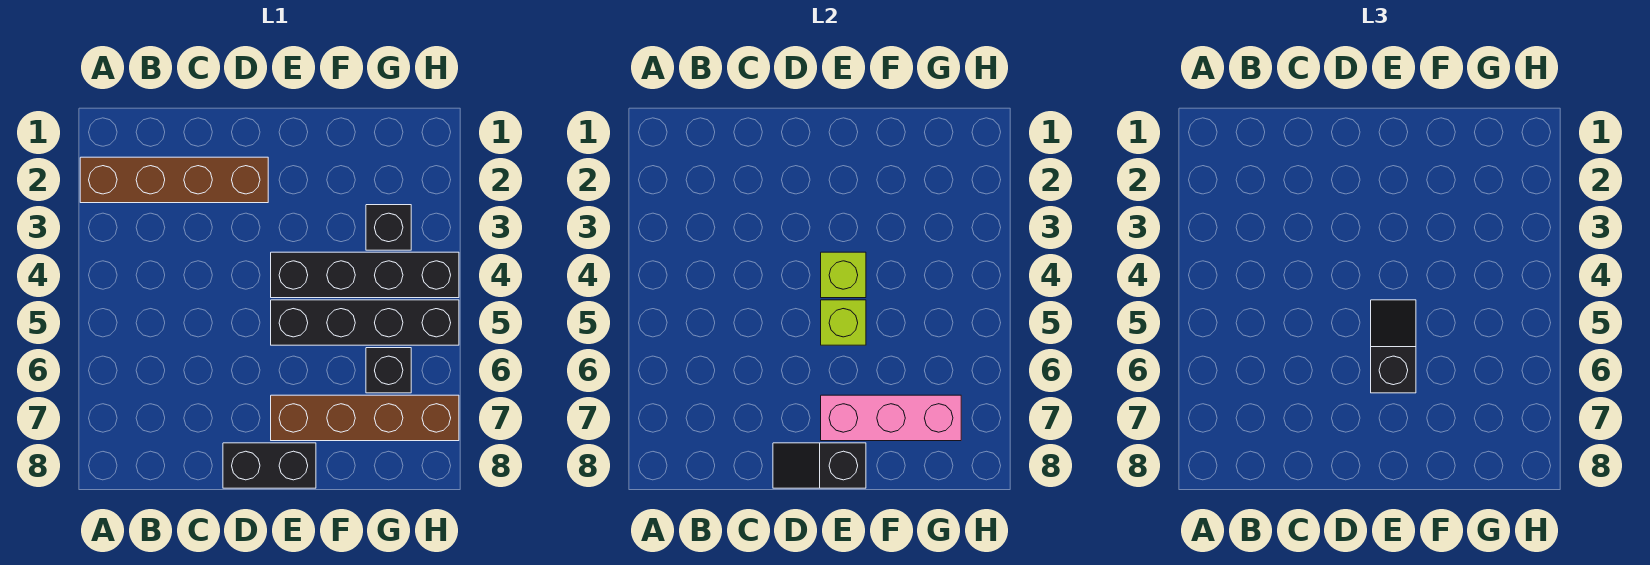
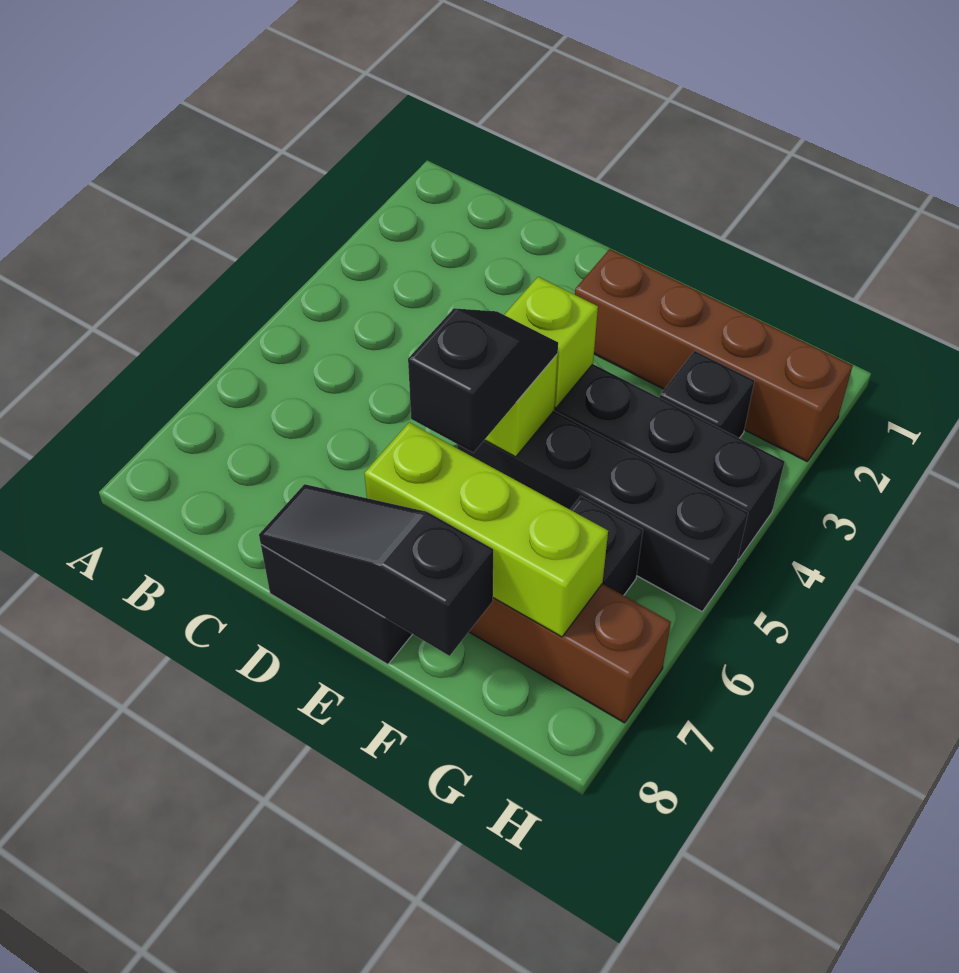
brown brick A2:D2 level 1 -> brown brick E2:H2 level 1
black slope D8:E8 level 2 top E -> black slope D8:F8 level 2 top F
pink brick E7:G7 level 2 -> lime brick E7:G7 level 2

